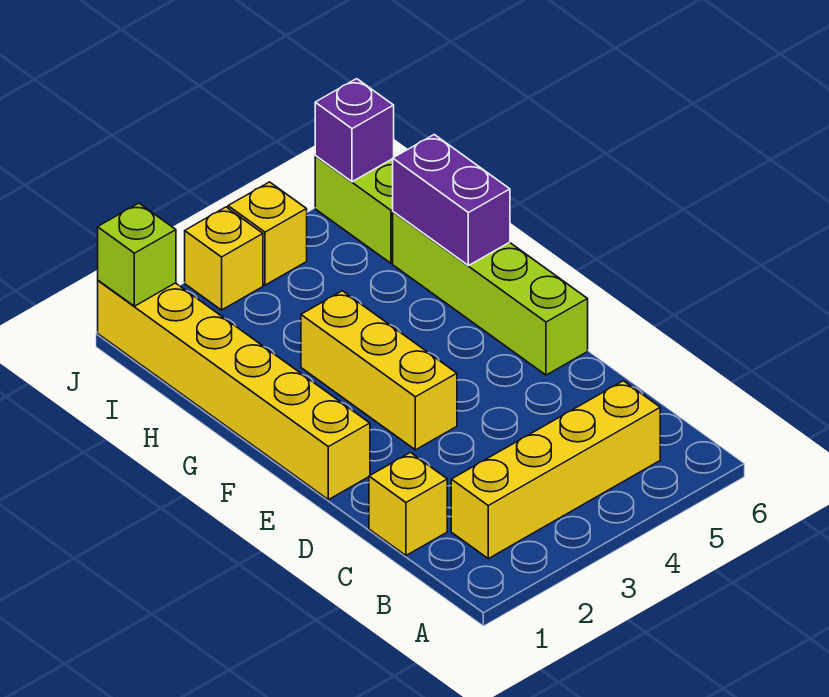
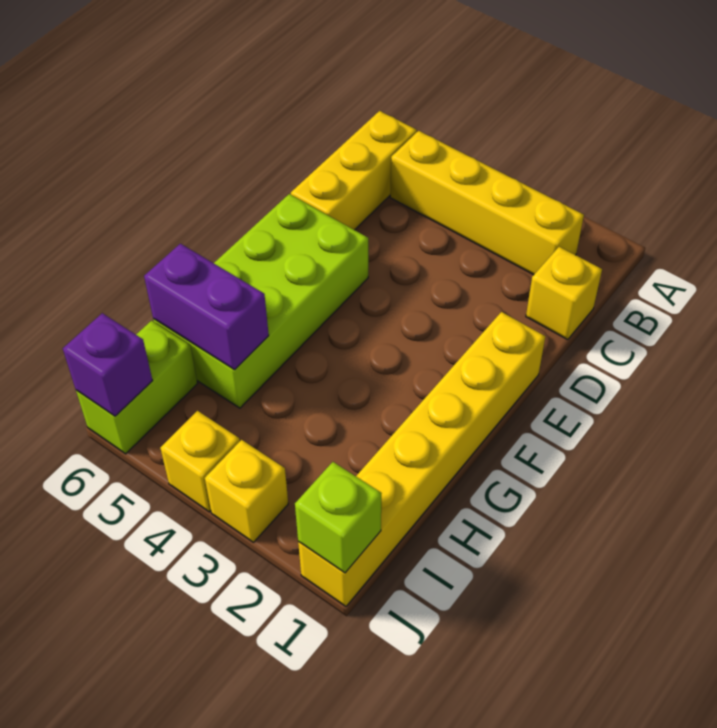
yellow brick E3:G3 level 1 -> yellow brick B6:D6 level 1
lime brick E6:H6 level 1 -> lime brick E5:H6 level 1
purple brick G6:H6 level 2 -> purple brick H5:H6 level 2

